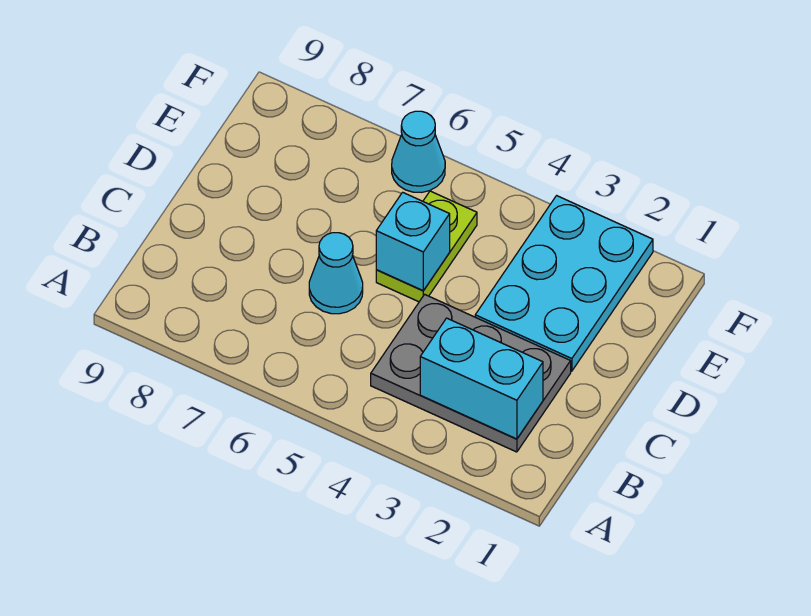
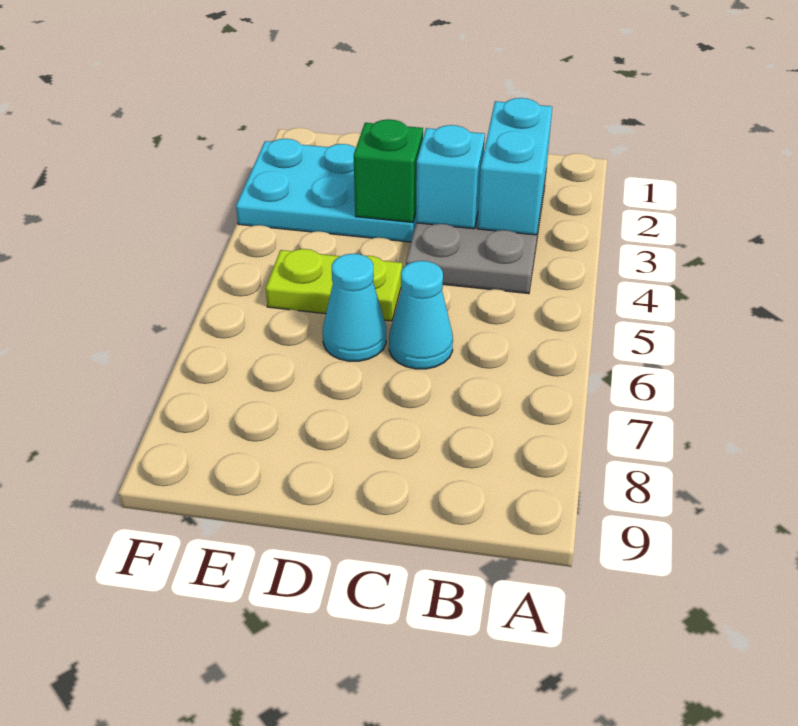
none -> green brick D3 level 2
cyan brick D5 level 2 -> cyan brick C3 level 2
cyan cone F6 level 1 -> cyan cone D6 level 1

